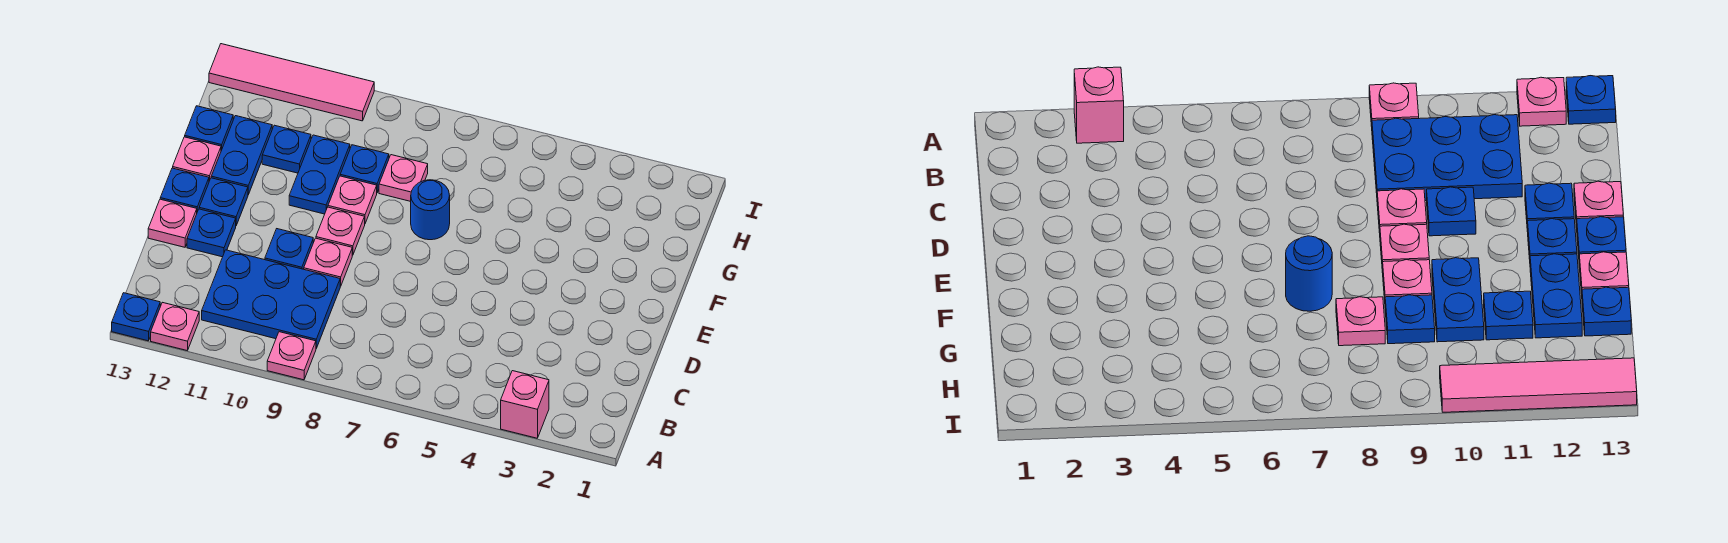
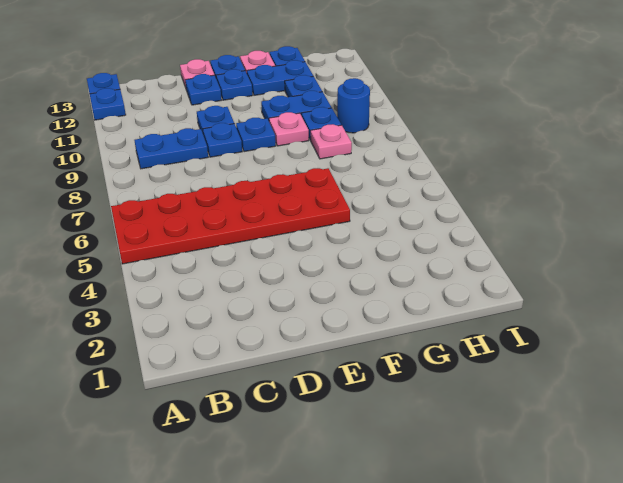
pink brick A3 level 1 -> none
none -> red plate A5:F6 level 1
pink plate A9 level 1 -> none
pink plate A12 level 1 -> blue plate A12 level 1
blue plate B9:C11 level 1 -> blue plate B9:C9 level 1
pink plate D9 level 1 -> blue plate D9 level 1
pink plate E9 level 1 -> blue plate E9 level 1
blue round brick F7 level 1 -> blue round brick H9 level 1
pink tile I10:I13 level 1 -> none

